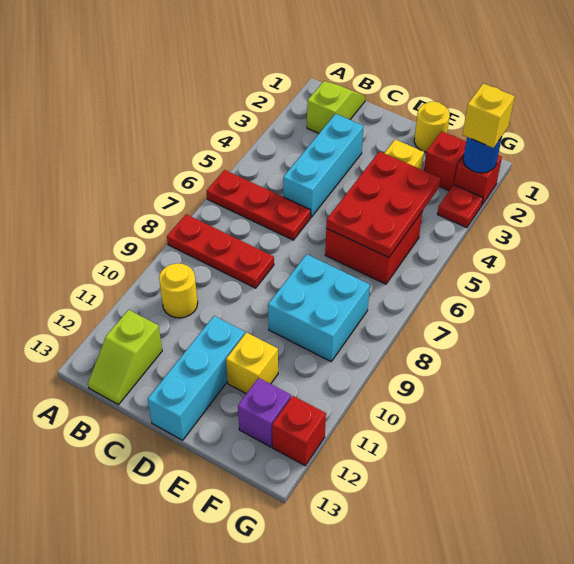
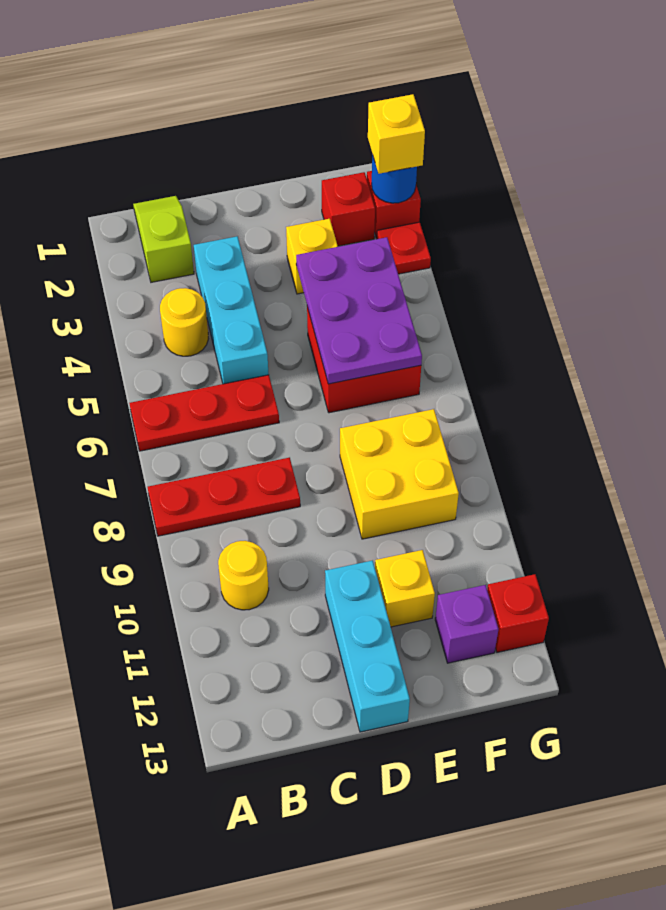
lime slope B12:B13 level 1 top 12 -> none
yellow round brick E1 level 1 -> yellow round brick B4 level 1
red plate E4:F6 level 2 -> purple plate E4:F6 level 2
cyan brick E8:F9 level 1 -> yellow brick E8:F9 level 1

